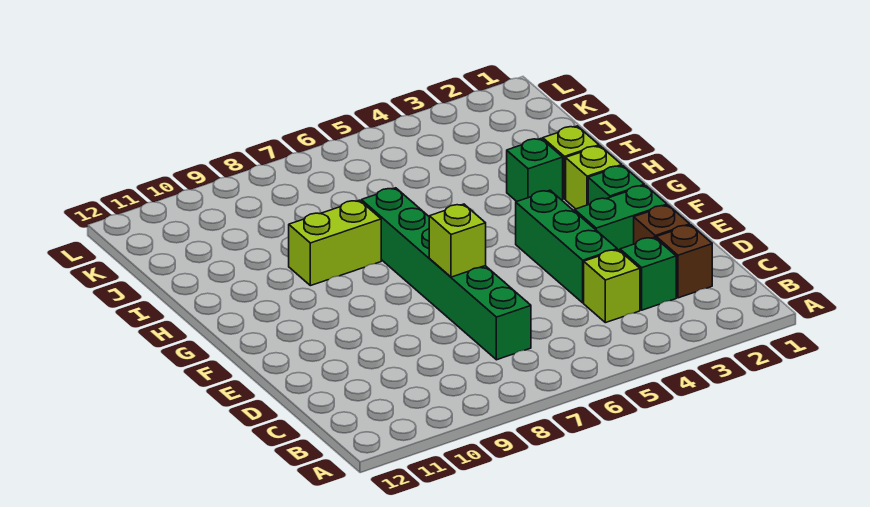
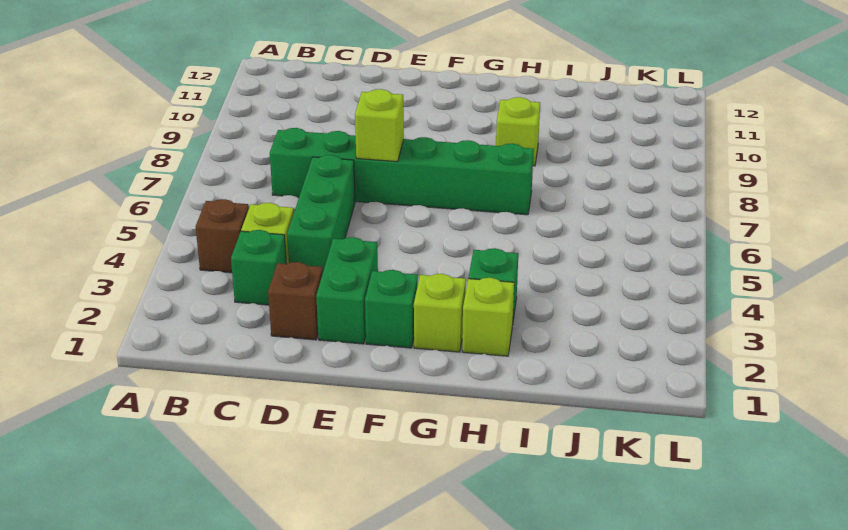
brown brick C2 level 1 -> brown brick B4 level 1
green brick D4:F4 level 1 -> green brick D4:D6 level 1
lime brick H8:H9 level 1 -> lime brick H9 level 1

